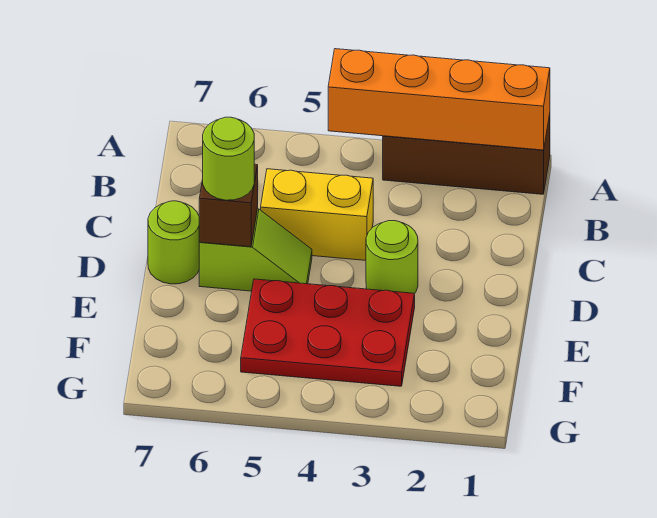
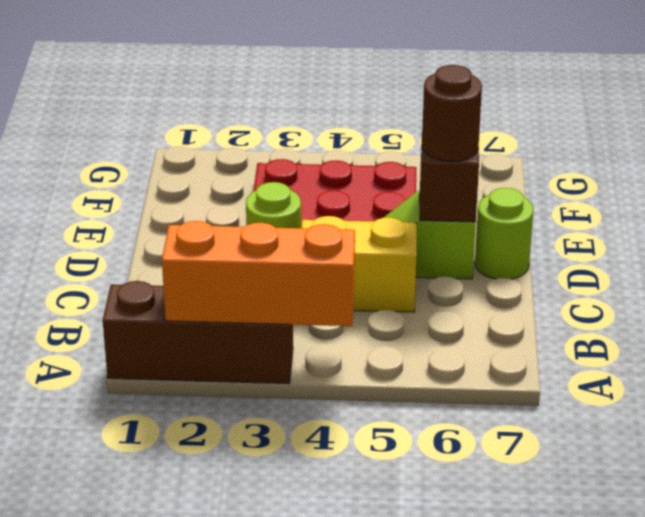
orange brick A1:A4 level 2 -> orange brick A2:A4 level 2
lime round brick D6 level 3 -> brown round brick D6 level 3

